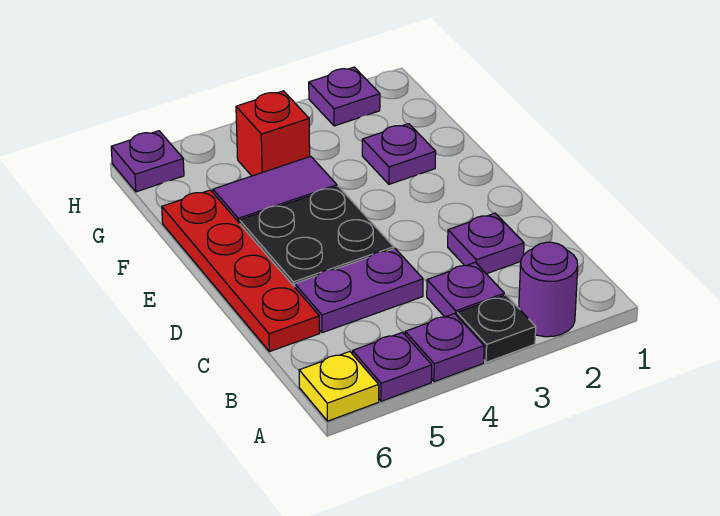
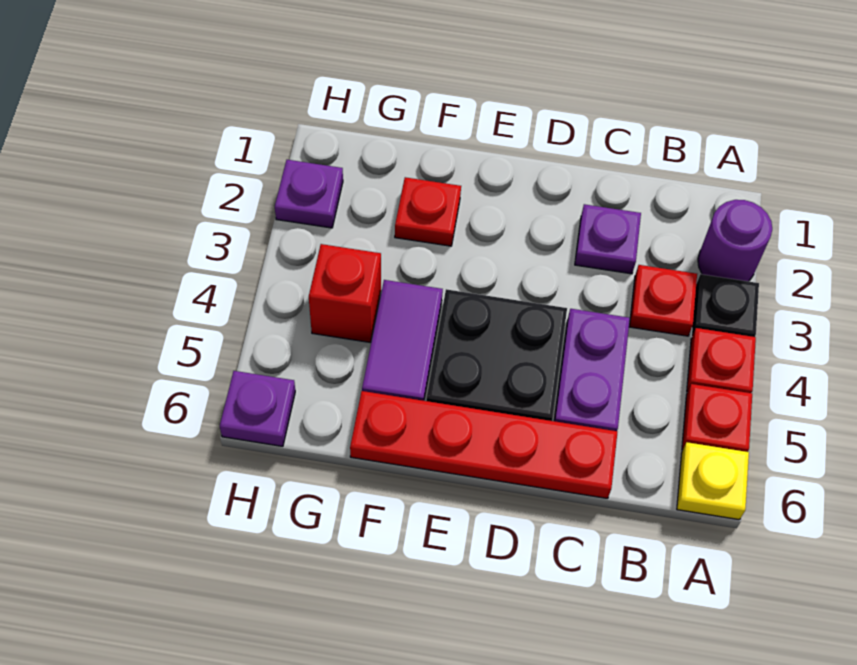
purple plate A4 level 1 -> red plate A4 level 1
purple plate A5 level 1 -> red plate A5 level 1
purple plate B3 level 1 -> red plate B3 level 1
purple plate F2 level 1 -> red plate F2 level 1

